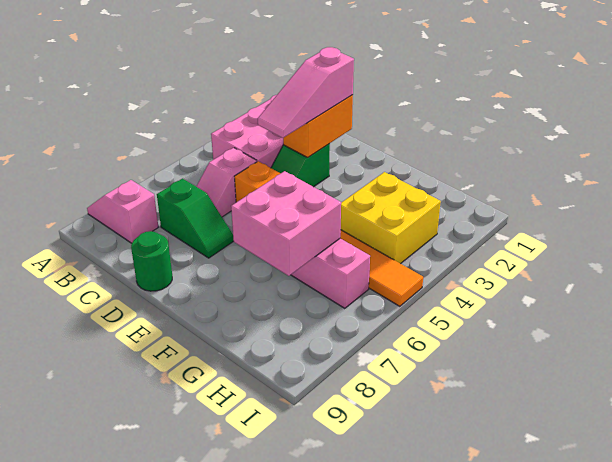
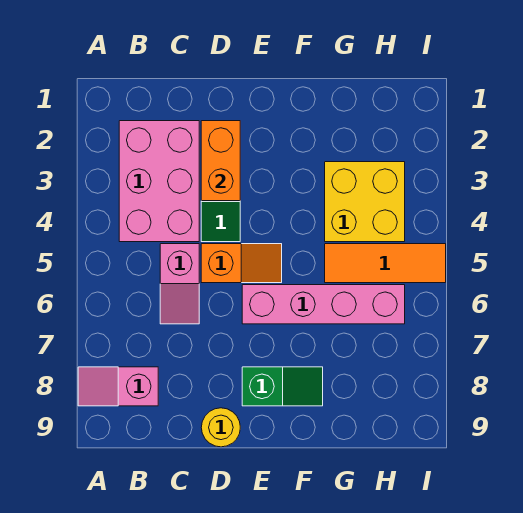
green slope C7:D7 level 1 top C -> green slope E8:F8 level 1 top E
pink slope D2:D4 level 3 top 2 -> none
green round brick D9 level 1 -> yellow round brick D9 level 1
pink brick F6:G7 level 2 -> none

